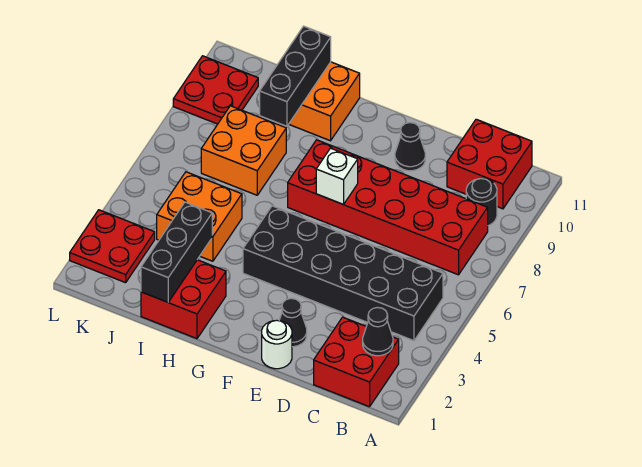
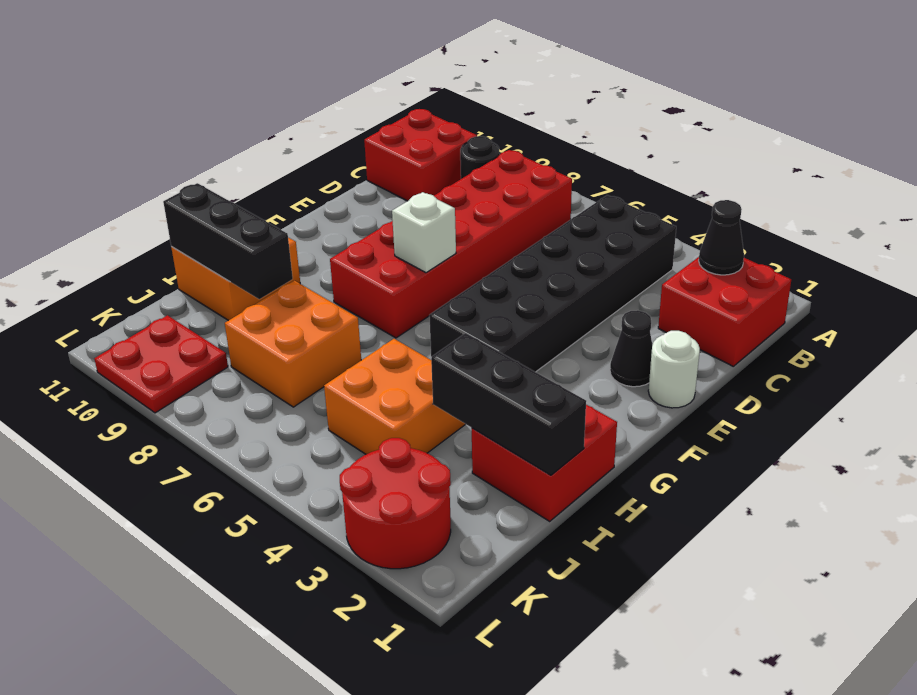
black cone E10 level 1 -> none
red plate K2:L3 level 1 -> red round brick K2:L3 level 1

